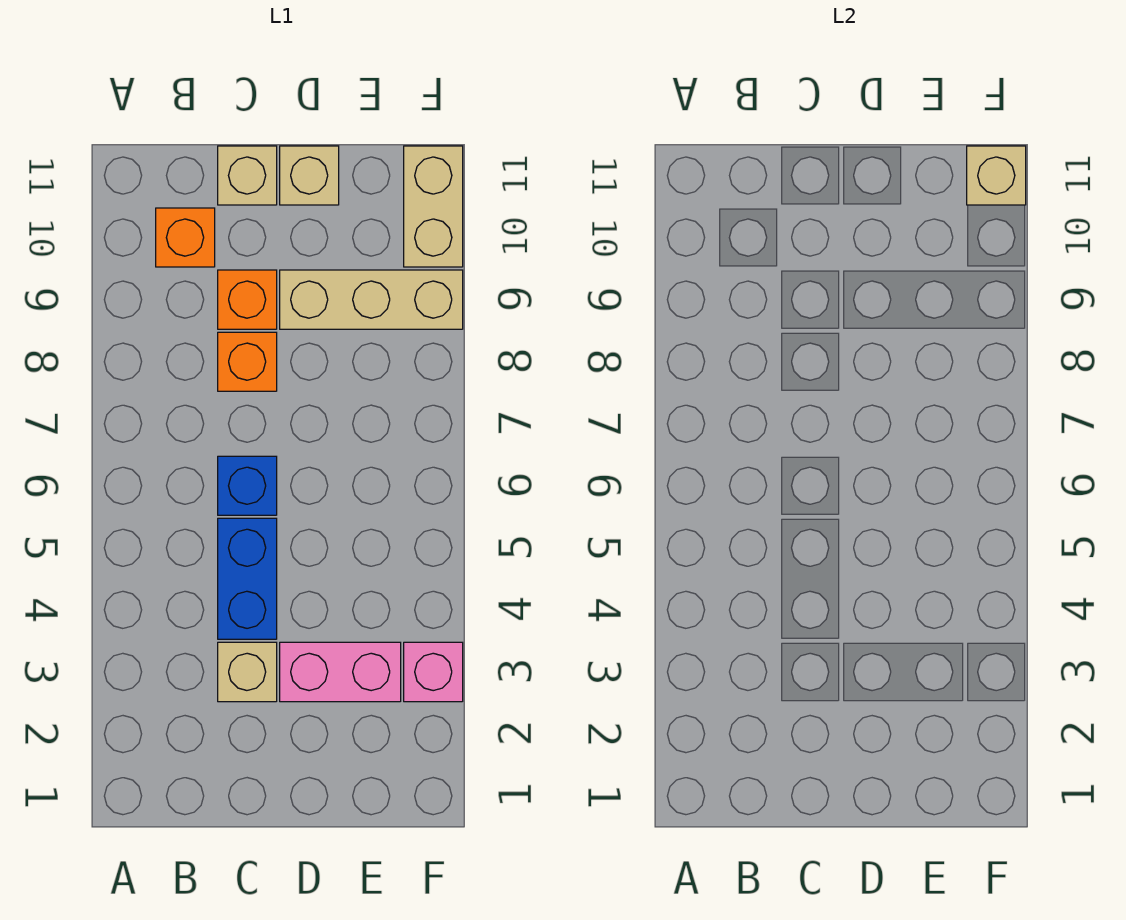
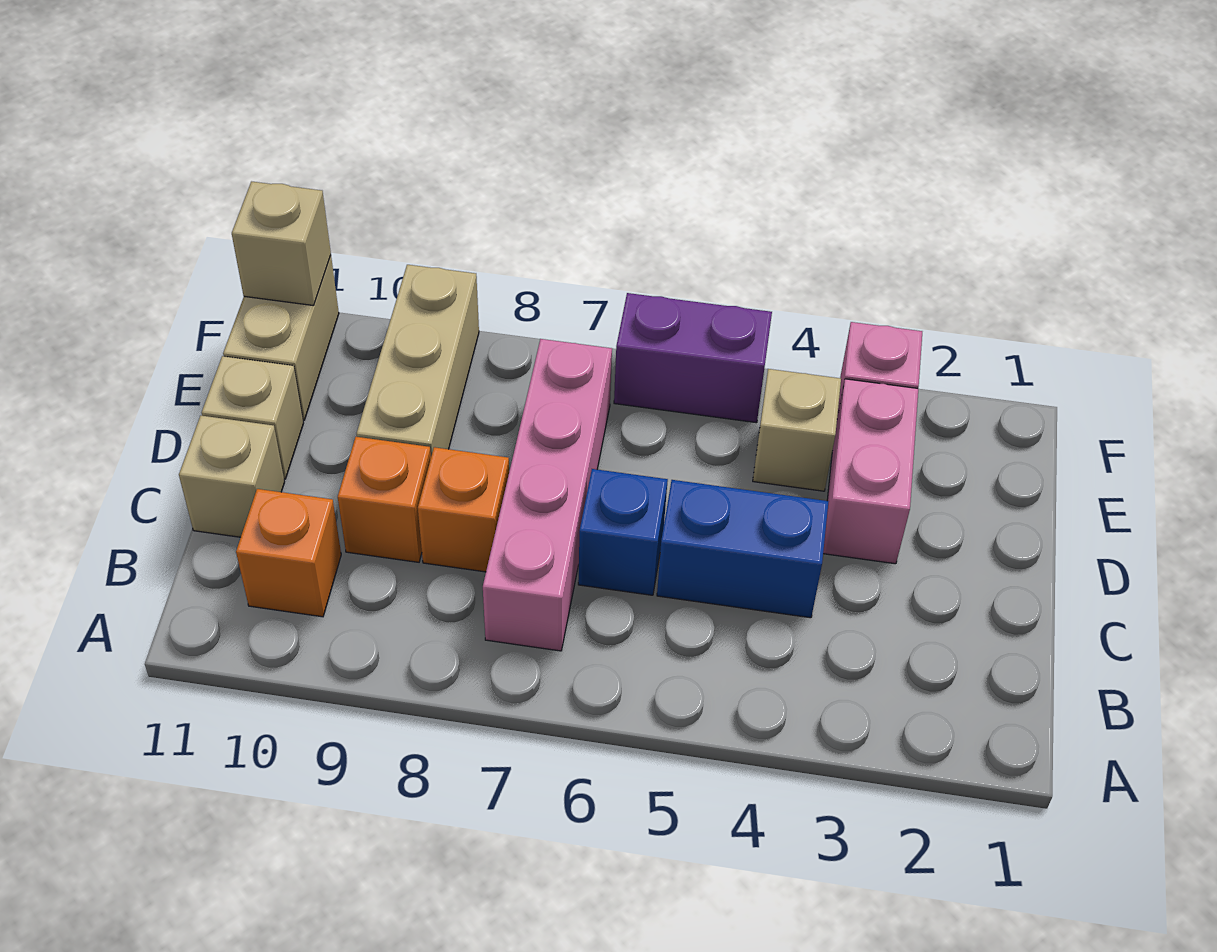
none -> pink brick B7:E7 level 1
tan brick C3 level 1 -> tan brick E4 level 1
none -> purple brick F5:F6 level 1
tan brick F10:F11 level 1 -> tan brick E11:F11 level 1

